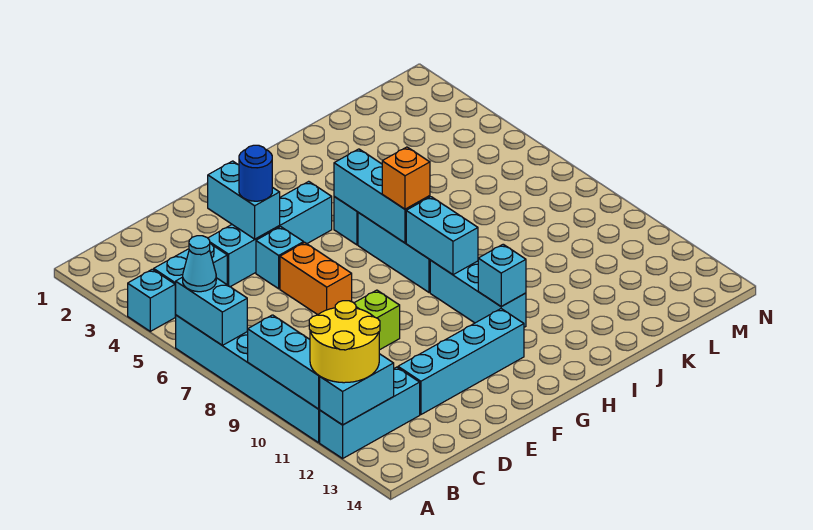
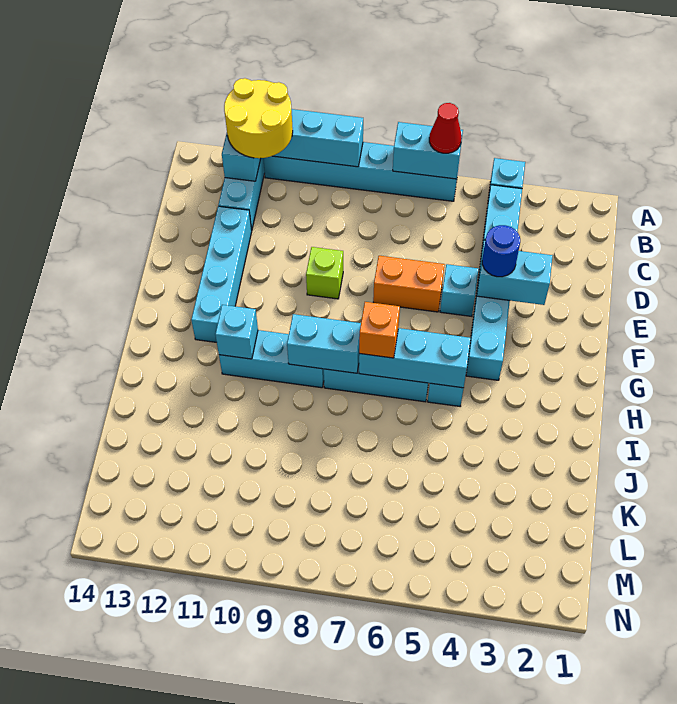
cyan cone A6 level 3 -> red cone A6 level 3

